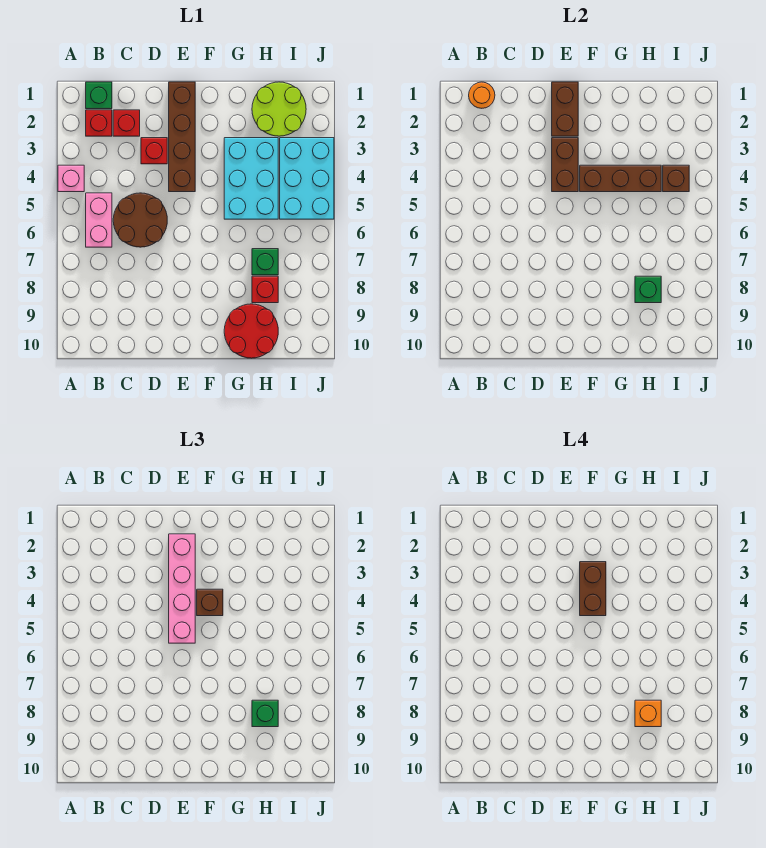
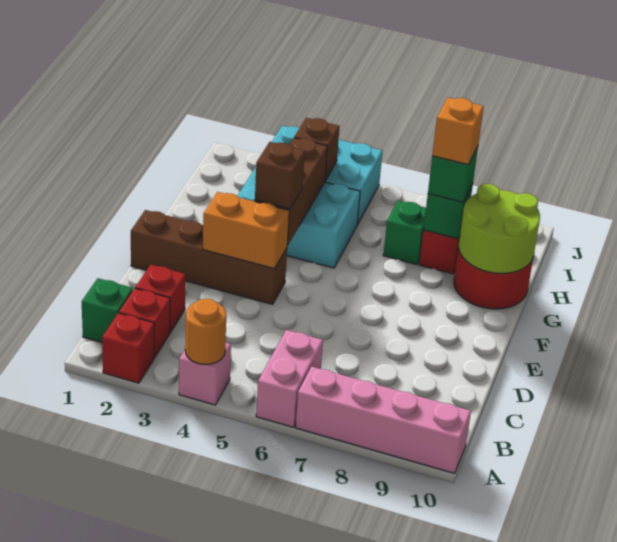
orange round brick B1 level 2 -> orange round brick A4 level 2
pink brick B5:B6 level 1 -> pink brick A6:B6 level 1
brown round brick C5:D6 level 1 -> none
red brick D3 level 1 -> red brick A2 level 1
brown brick E1:E2 level 2 -> none
pink brick E2:E5 level 3 -> pink brick A7:A10 level 1
brown brick E3:E4 level 2 -> orange brick E3:E4 level 2
brown brick F3:F4 level 4 -> none
lime round brick H1:I2 level 1 -> lime round brick G9:H10 level 2

